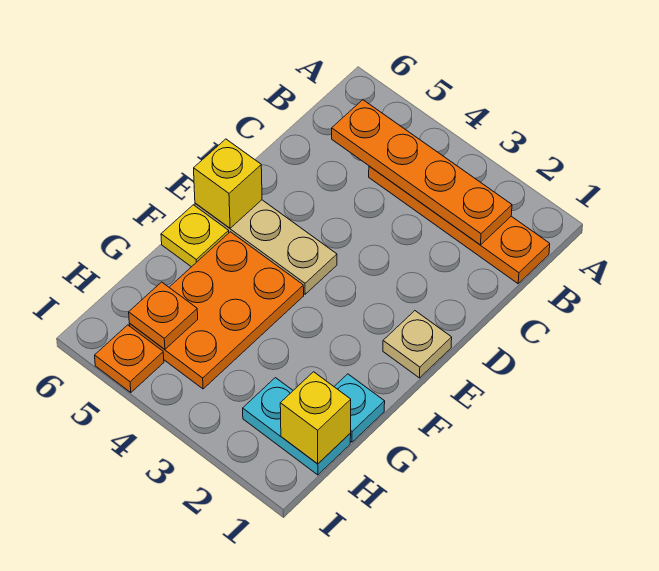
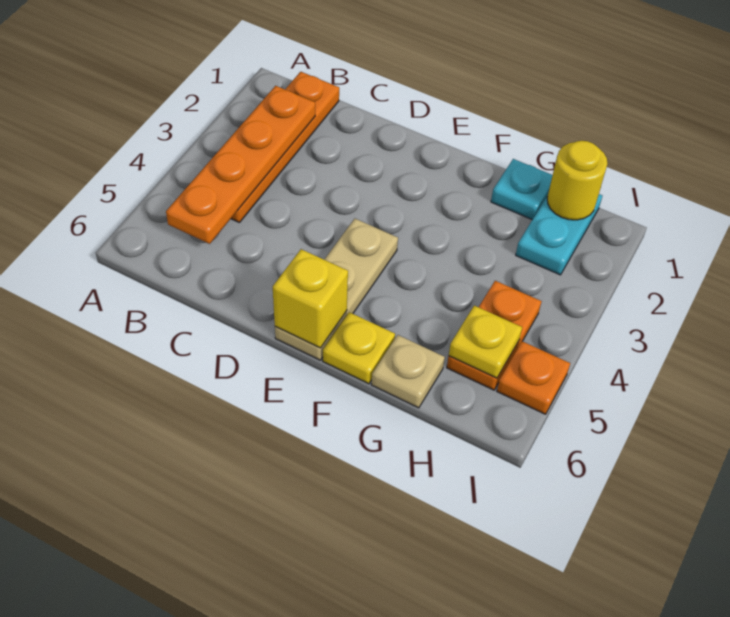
tan plate E1 level 1 -> tan plate G6 level 1
orange plate F4:H5 level 1 -> orange plate H4:H5 level 1
yellow brick H1 level 2 -> yellow round brick H1 level 2
orange plate H5 level 2 -> yellow plate H5 level 2

